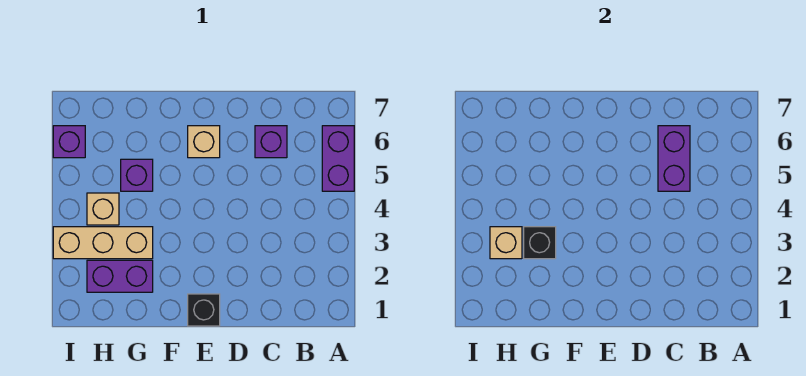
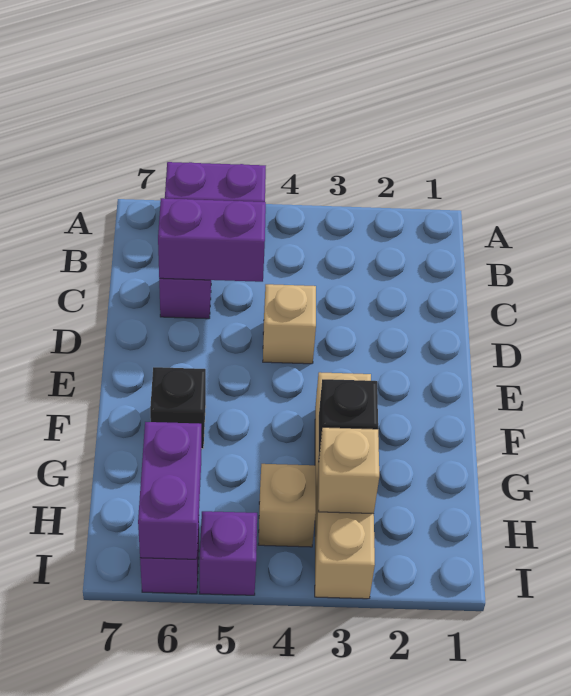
black brick E1 level 1 -> black brick F6 level 1
tan brick E6 level 1 -> tan brick D4 level 1
purple brick G2:H2 level 1 -> purple brick H6:I6 level 2
tan brick G3:I3 level 1 -> tan brick F3:I3 level 1
purple brick G5 level 1 -> purple brick I5 level 1

